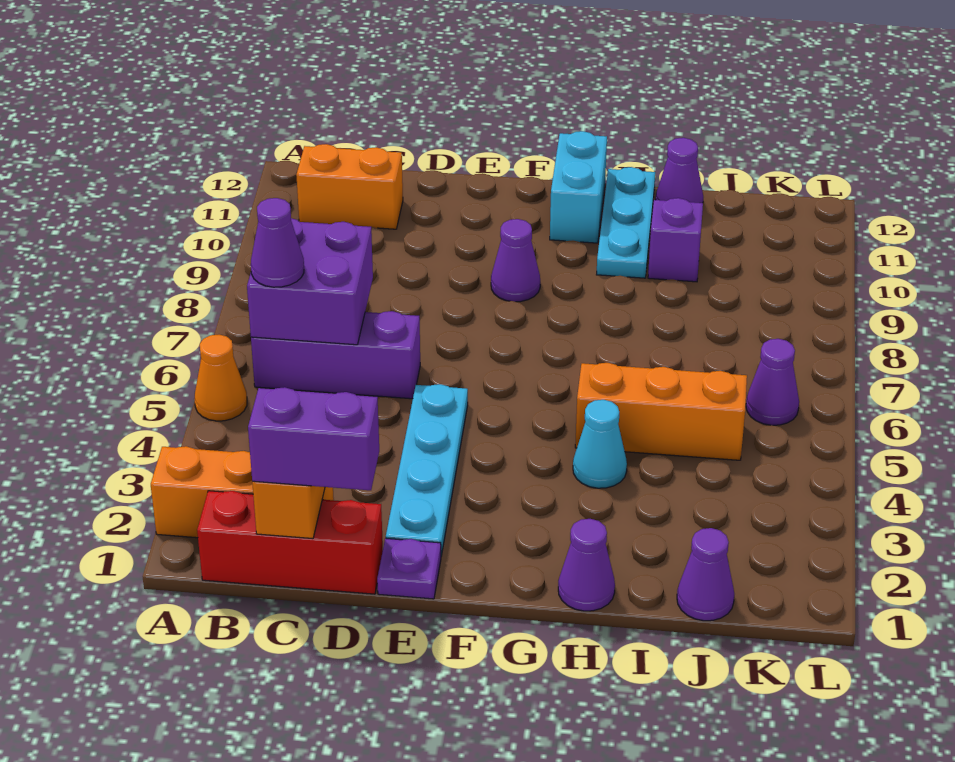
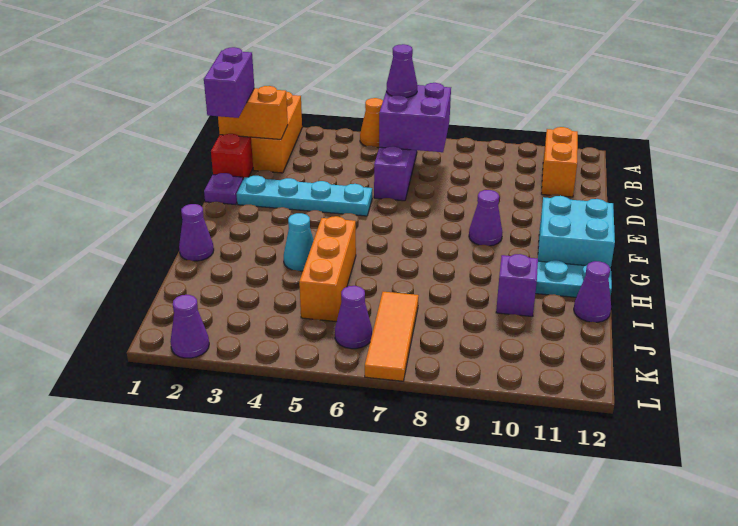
cyan brick G11:G12 level 1 -> cyan brick F11:G12 level 1
purple cone J1 level 1 -> purple cone L2 level 1
none -> orange tile J7:L7 level 1

